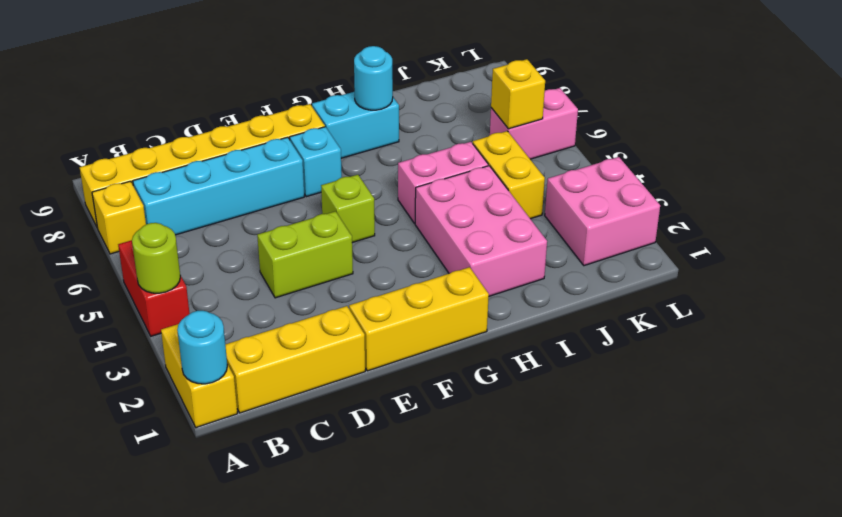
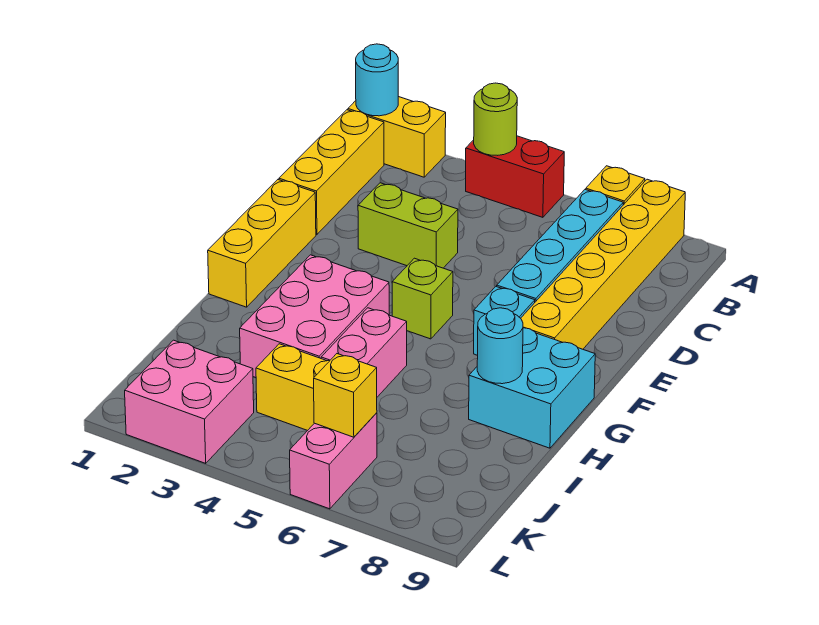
lime brick D4:E4 level 1 -> lime brick D3:D4 level 1
cyan brick G8:H8 level 1 -> cyan brick G8:H9 level 1
pink brick H2:I4 level 1 -> pink brick G3:I4 level 1

